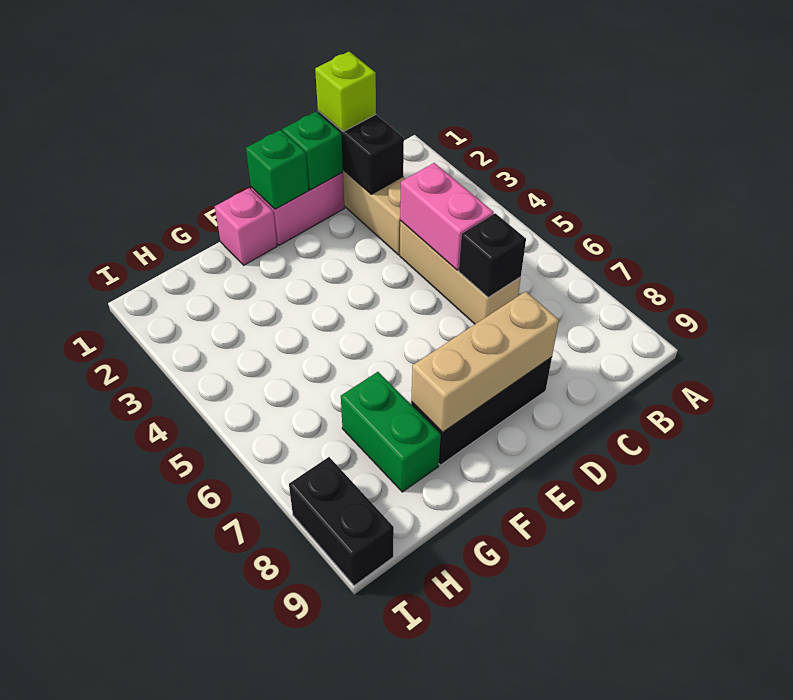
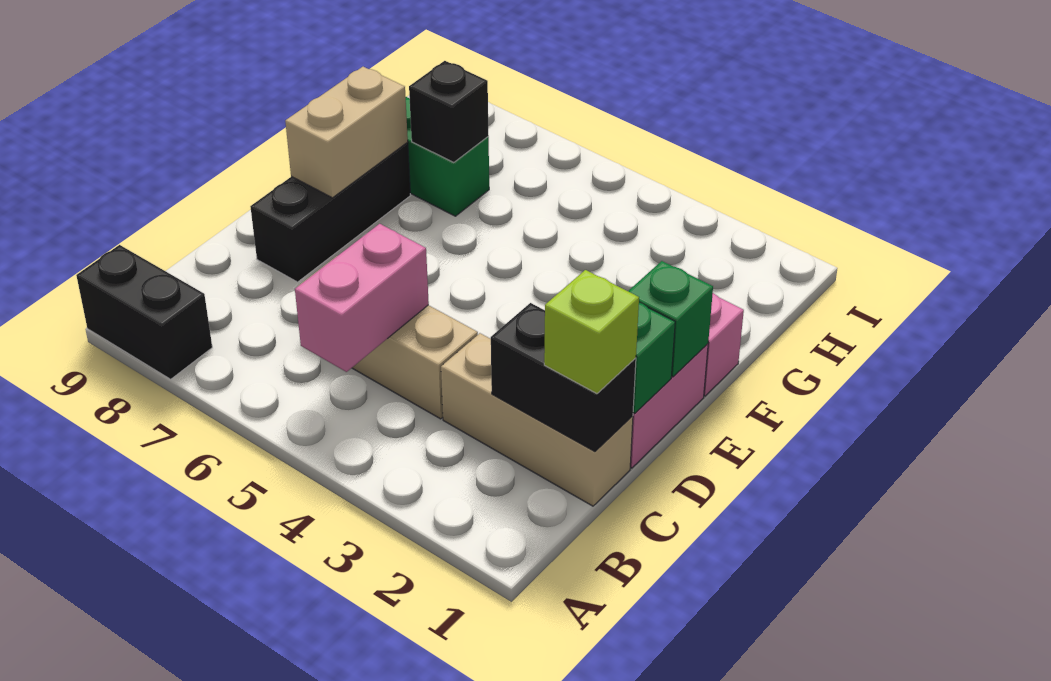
pink brick C4:C5 level 2 -> pink brick B5:C5 level 2
black brick C6 level 2 -> black brick G7 level 2
tan brick D8:F8 level 2 -> tan brick E8:F8 level 2
black brick I8:I9 level 1 -> black brick A8:A9 level 1

